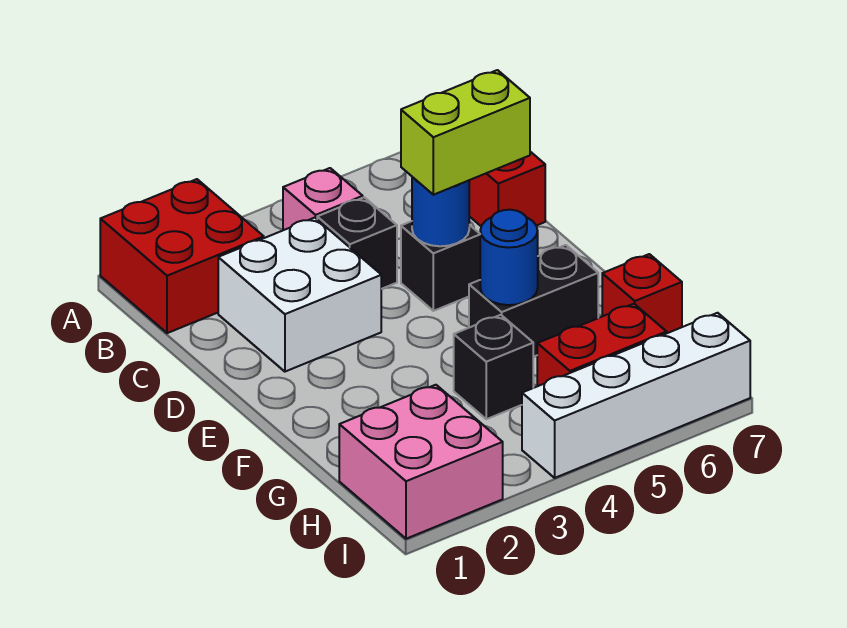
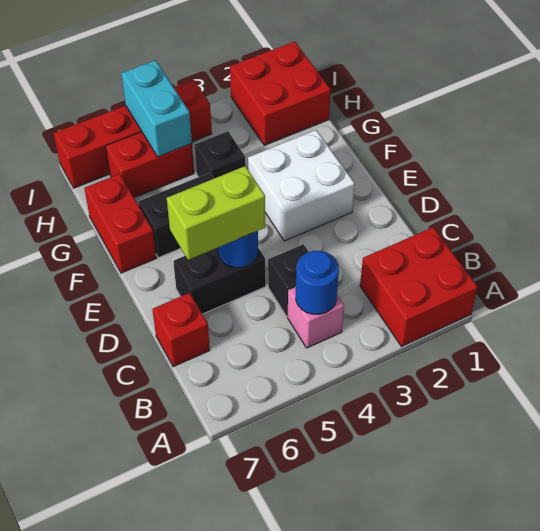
white brick C2:D3 level 1 -> white brick E2:F3 level 1
black brick D5 level 1 -> black brick D5:D6 level 1
blue round brick F5 level 2 -> blue round brick B4 level 2
red brick G7 level 1 -> red brick F7:G7 level 1
pink brick H1:I2 level 1 -> red brick H1:I2 level 1
none -> cyan brick H5:I5 level 2
white brick I4:I7 level 1 -> red brick I4:I7 level 1

